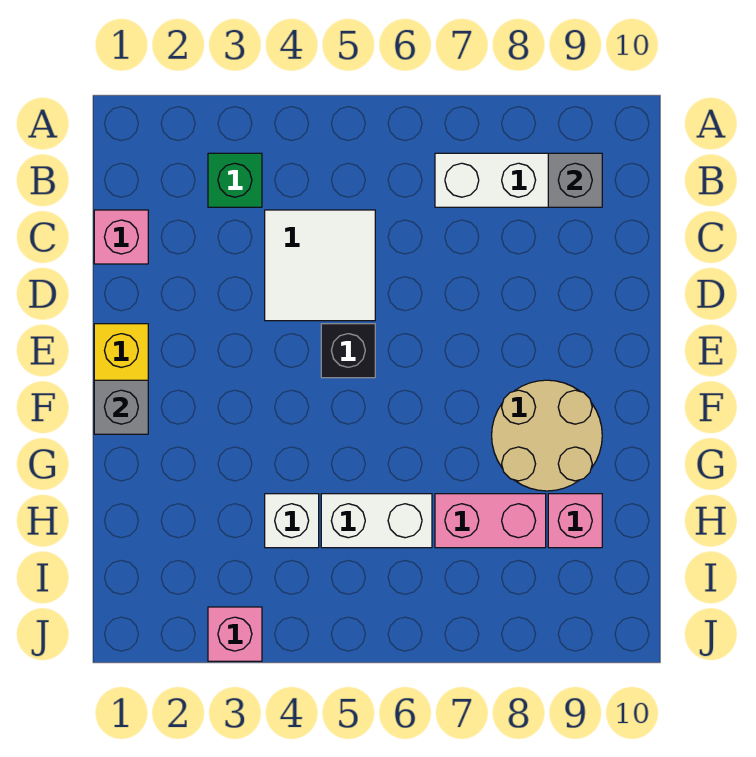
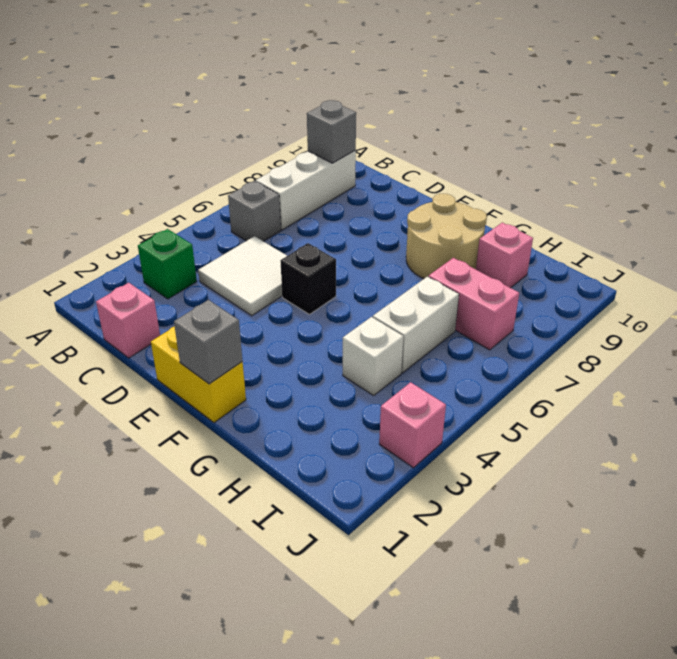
none -> grey brick B6 level 1
pink brick H7:H8 level 1 -> pink brick H7:I7 level 1

